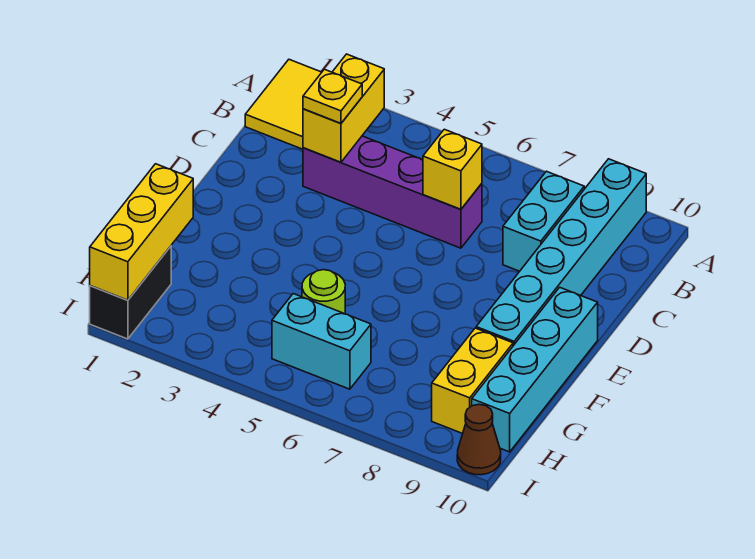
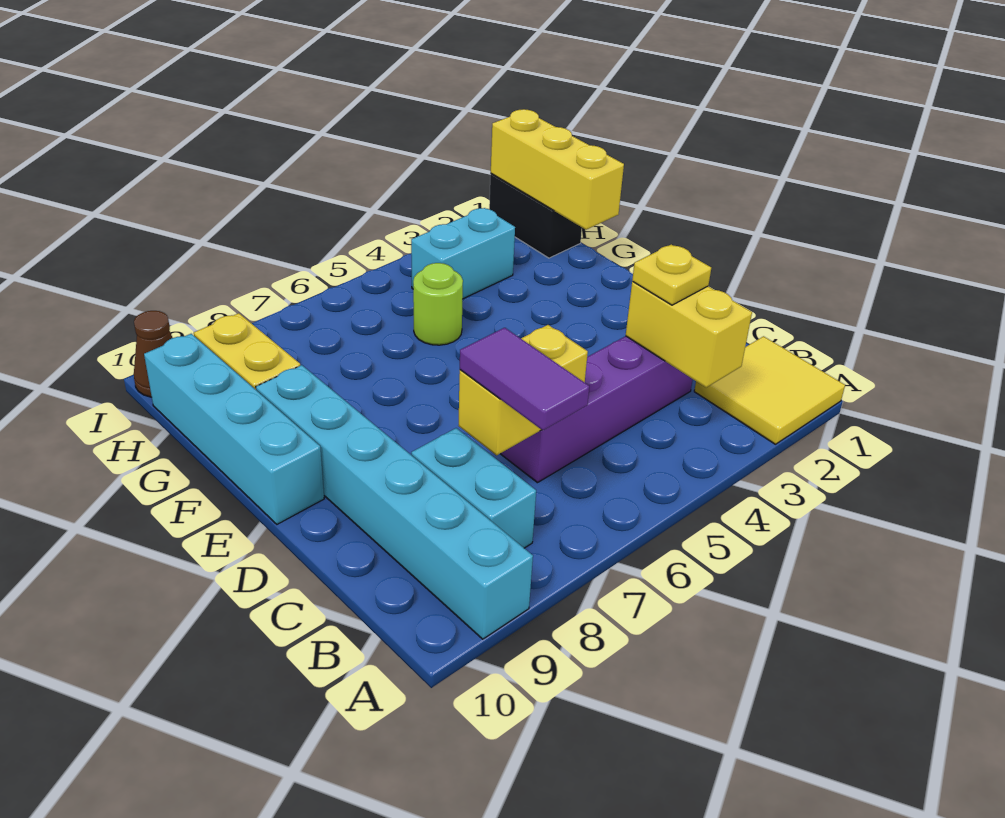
none -> purple tile B7:C7 level 3
yellow brick C6 level 2 -> yellow brick C6:C7 level 2
cyan brick H5:H6 level 1 -> cyan brick H3:H4 level 1

